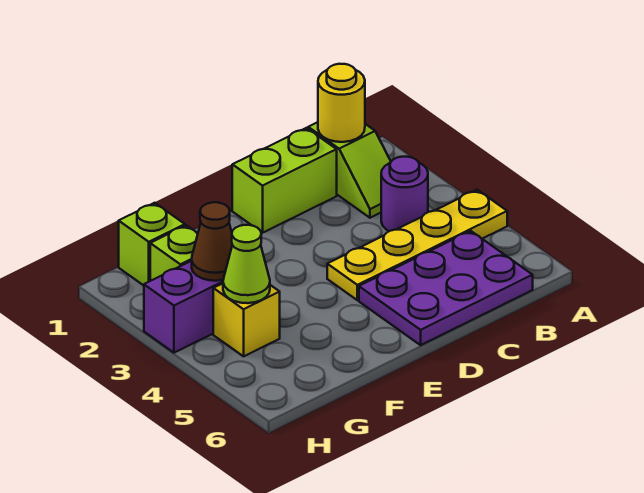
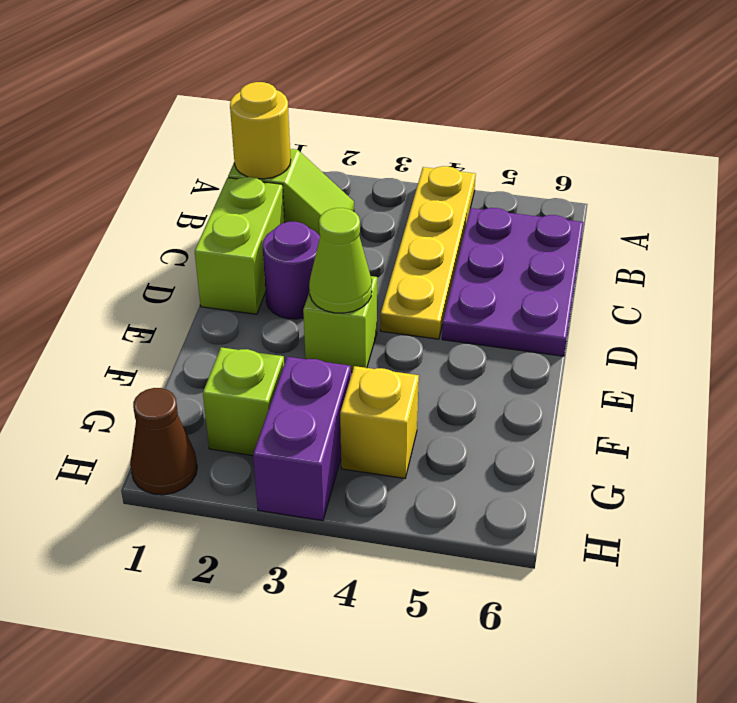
purple round brick B3 level 1 -> purple round brick D2 level 1
lime brick G1 level 1 -> lime brick E3 level 1
brown cone G3 level 2 -> brown cone H1 level 1
lime cone G4 level 2 -> lime cone E3 level 2

